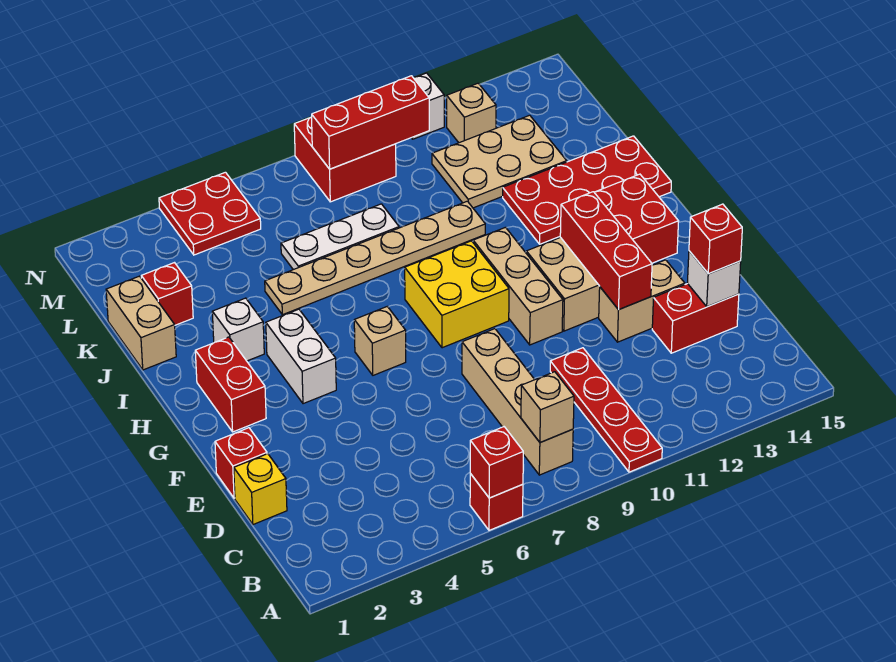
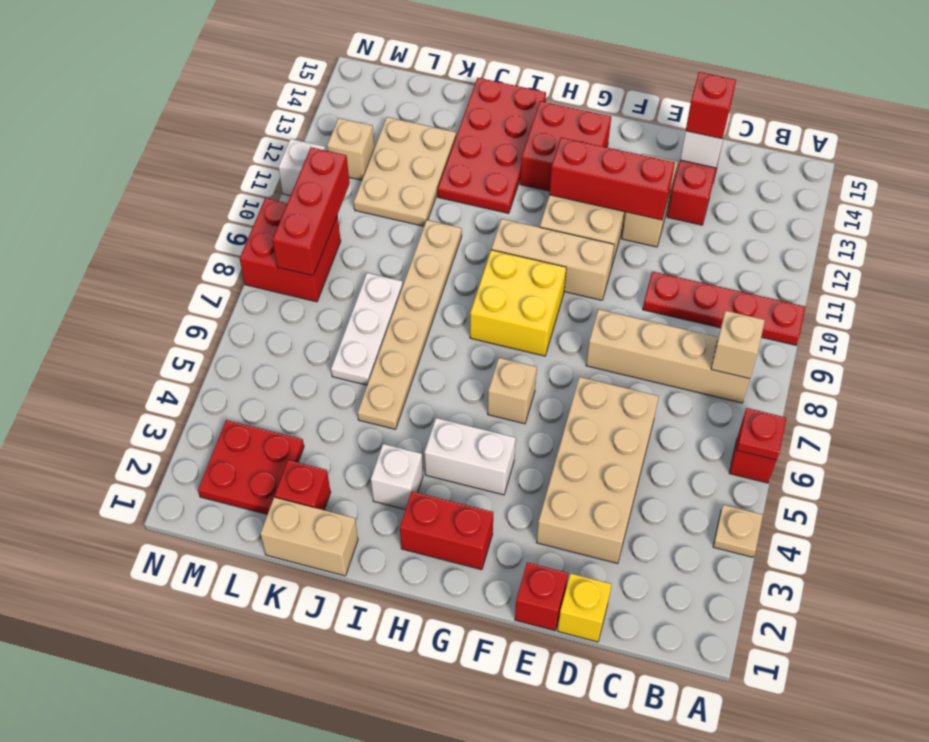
none -> tan plate A4 level 1
red brick A6 level 2 -> red plate A6 level 2
none -> tan brick D3:E6 level 1
red plate M4:N5 level 1 -> red plate L2:M3 level 1

